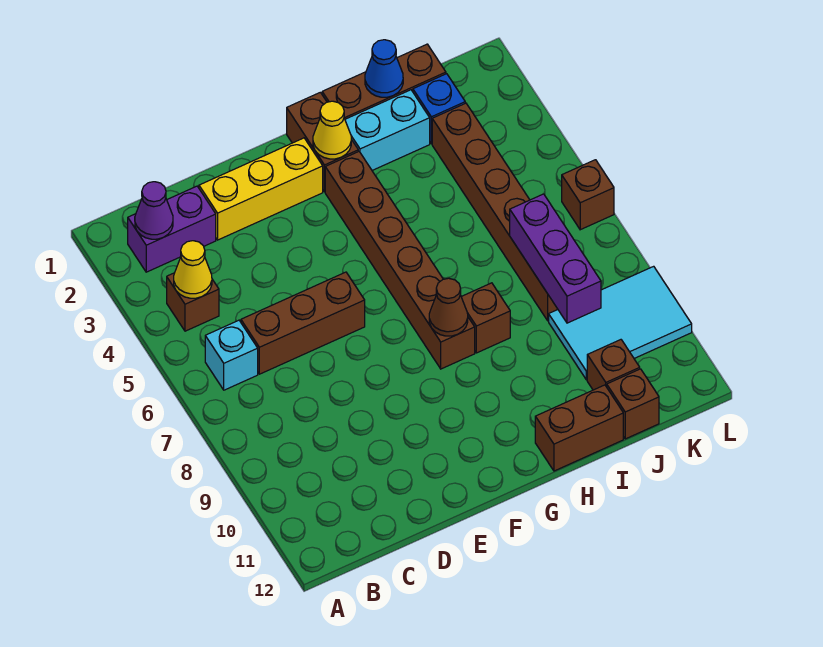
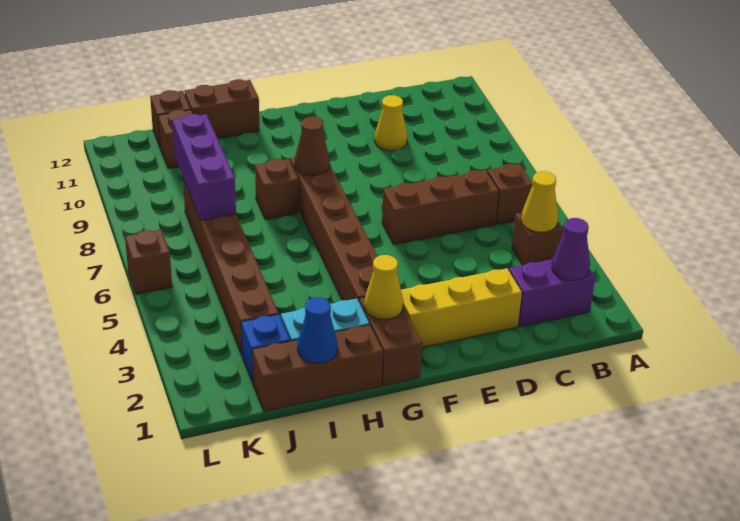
cyan brick B6 level 1 -> brown brick B6 level 1
none -> yellow cone D10 level 1
cyan tile J9:L10 level 1 -> none

